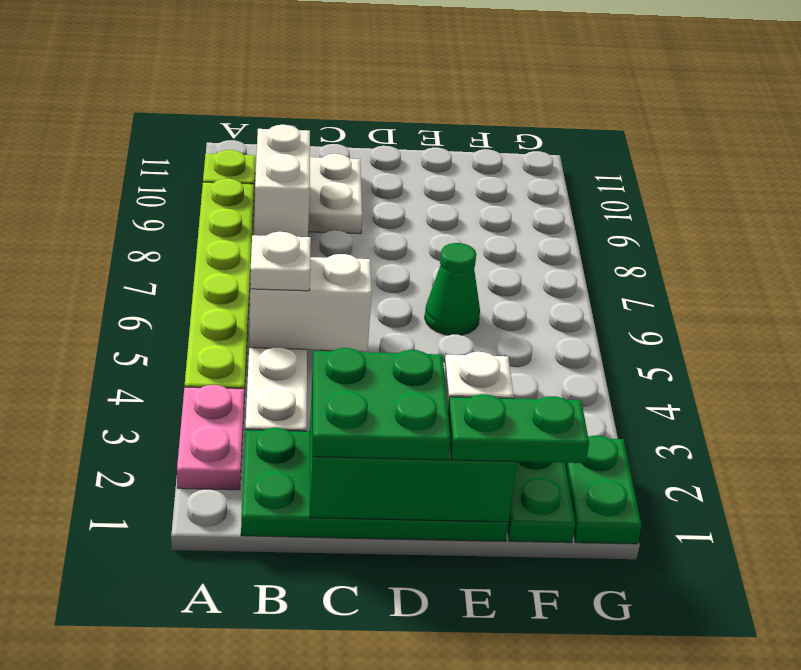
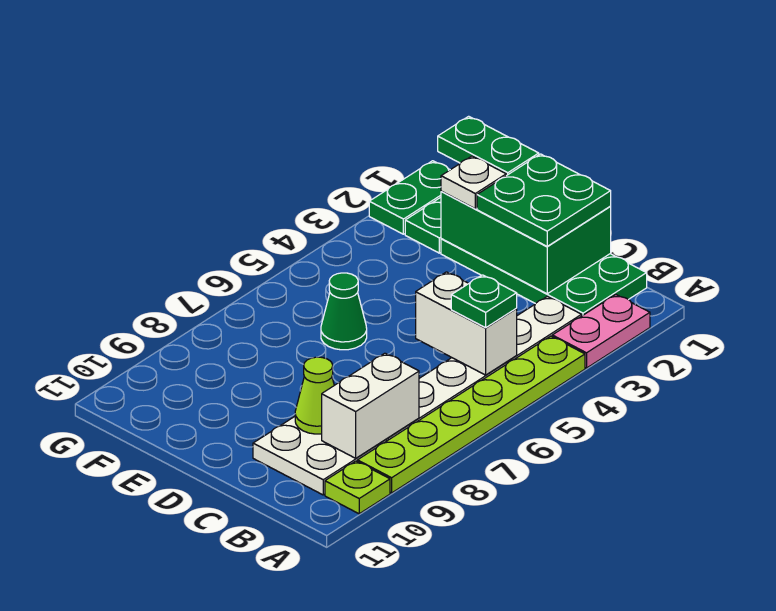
white plate B5 level 3 -> green plate B5 level 3
none -> lime cone C9 level 2

